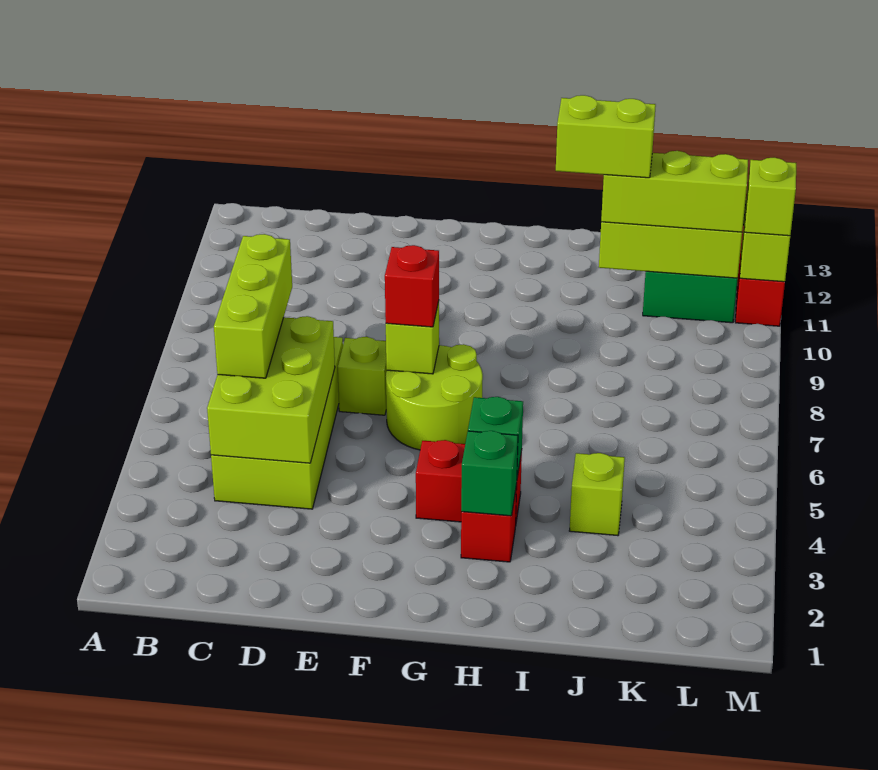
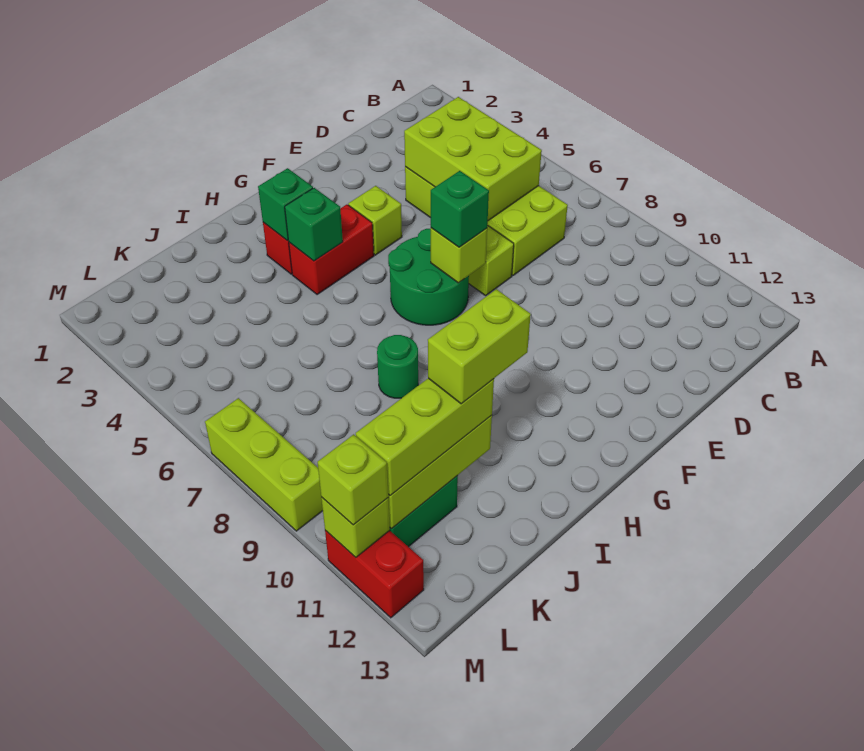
lime brick C5:C7 level 3 -> lime brick M7:M9 level 1
lime round brick F6:G7 level 1 -> green round brick F6:G7 level 1
red brick F7 level 3 -> green brick F7 level 3
none -> green round brick I8 level 1
lime brick J4 level 1 -> lime brick F4 level 1

